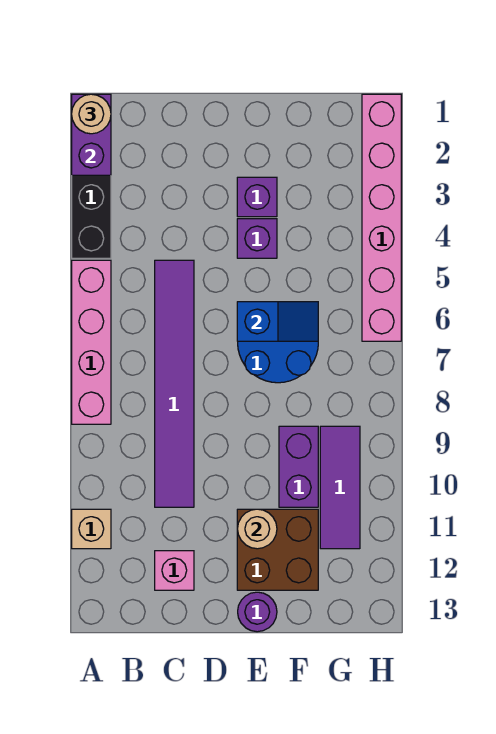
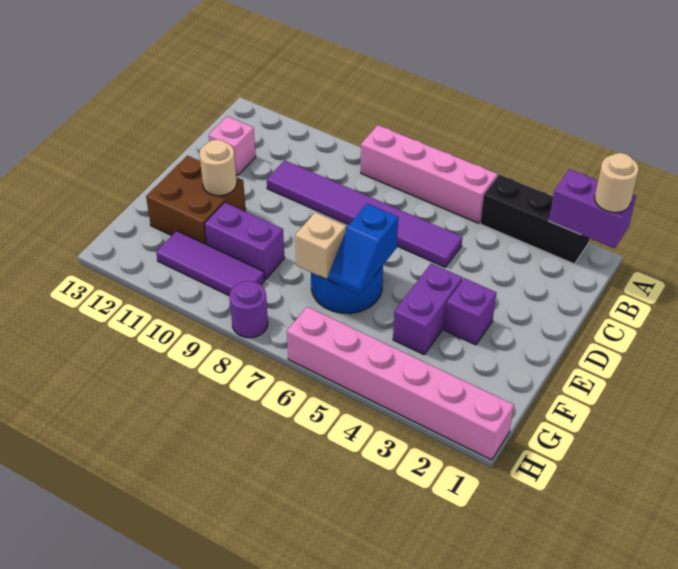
tan brick A11 level 1 -> tan brick F7 level 2
purple brick E4 level 1 -> purple brick E4:F4 level 1
purple round brick E13 level 1 -> purple round brick H8 level 1

